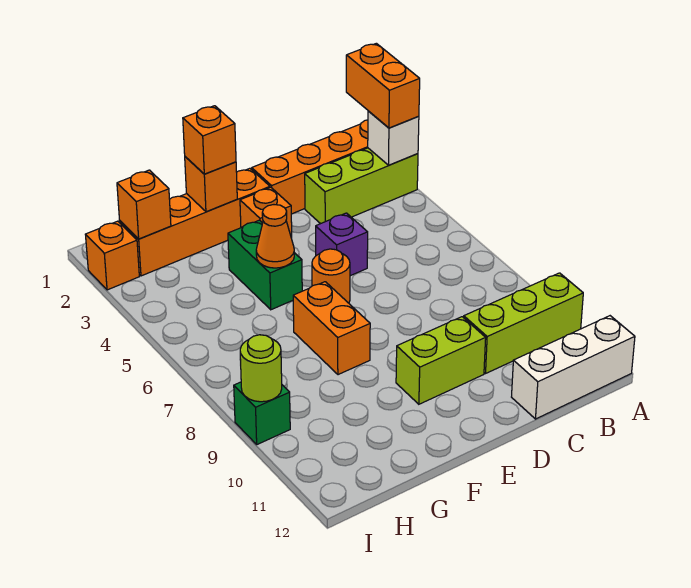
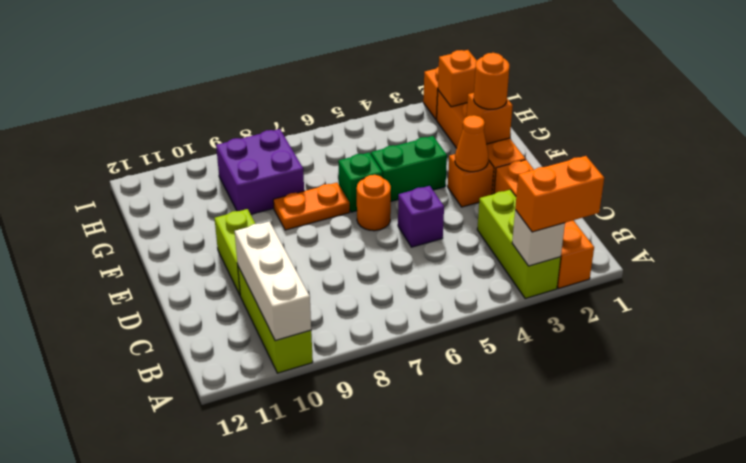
white brick A12:C12 level 1 -> white brick A10:C10 level 2
orange brick F2 level 3 -> orange round brick F2 level 3
orange cone F5 level 2 -> orange cone E3 level 2
orange brick F7:F8 level 1 -> orange plate F7:F8 level 1
none -> purple brick G8:H9 level 1
green brick I9 level 1 -> green brick F6 level 1
lime round brick I9 level 2 -> none

